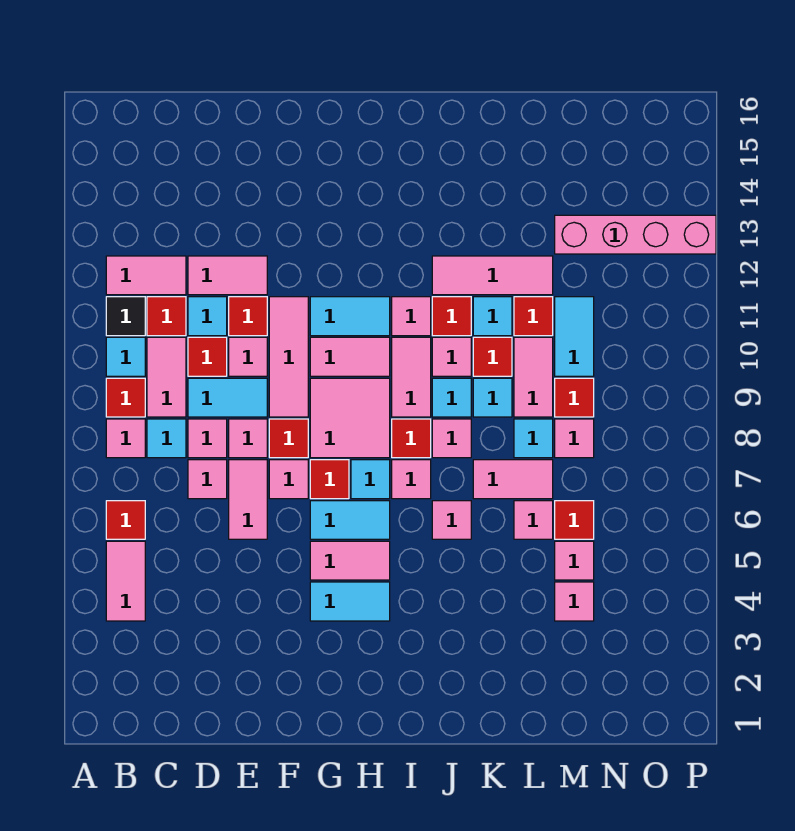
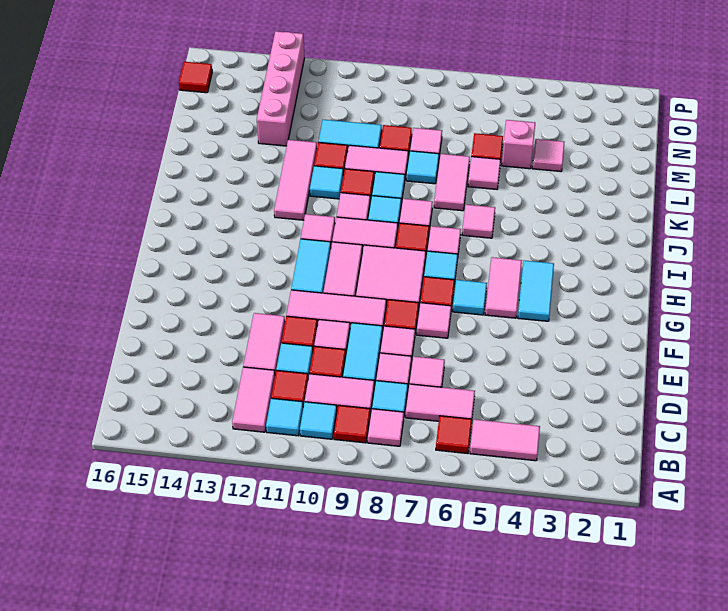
black tile B11 level 1 -> cyan tile B11 level 1
pink tile E6:E7 level 1 -> pink tile C6:C7 level 1
cyan tile G6:H6 level 1 -> cyan tile G6 level 1
red tile J11 level 1 -> red tile O16 level 1
pink tile M5 level 1 -> pink brick M5 level 1

